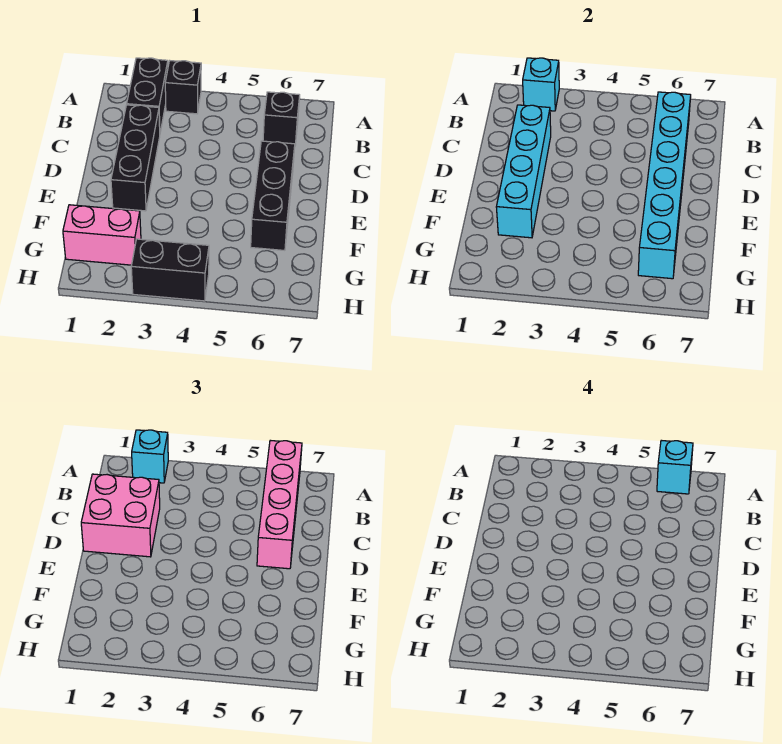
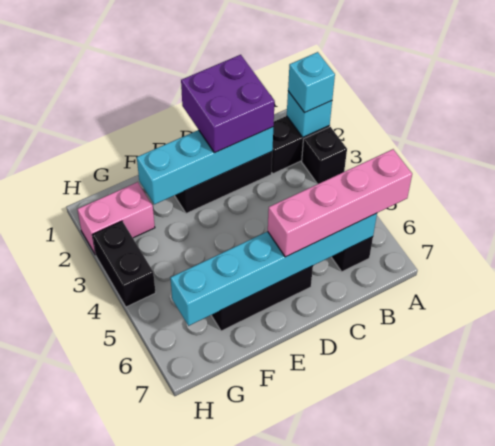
cyan brick A6 level 4 -> none
pink brick C1:D2 level 3 -> purple brick C1:D2 level 3
pink brick G1:G2 level 1 -> pink brick G2:H2 level 1

